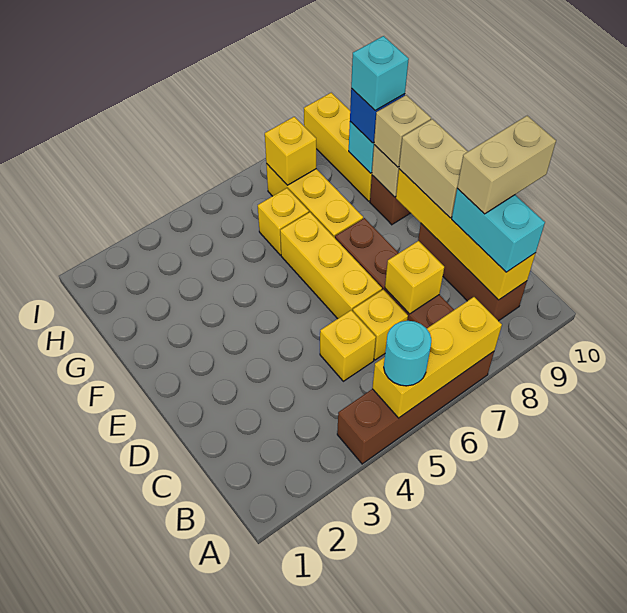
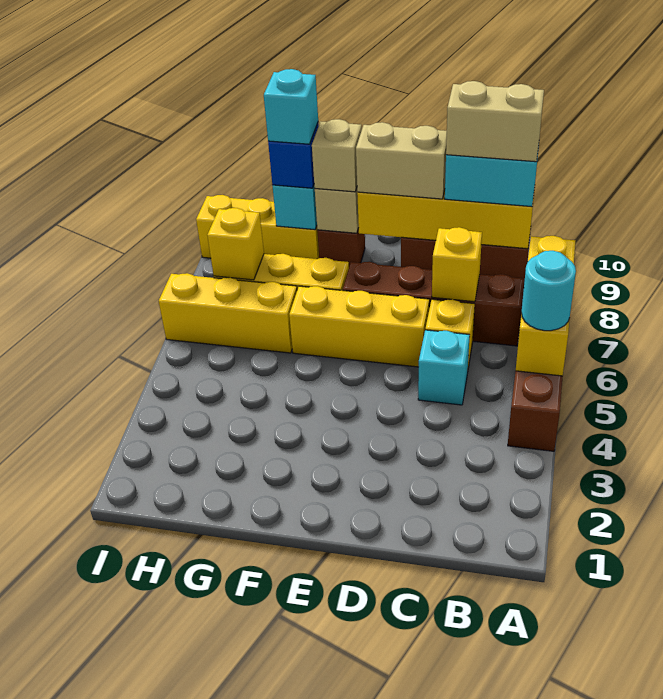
yellow brick C5 level 1 -> cyan brick C5 level 1
tan brick C9:C10 level 4 -> tan brick B9:C9 level 4
yellow brick G6 level 1 -> yellow brick G6:I6 level 1

